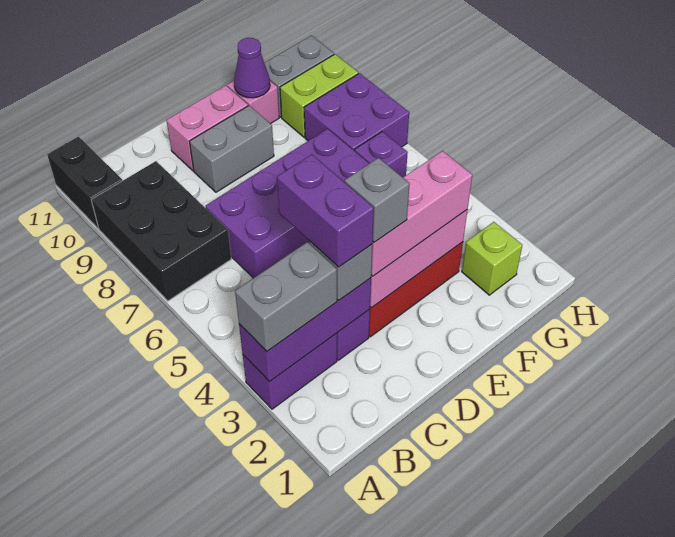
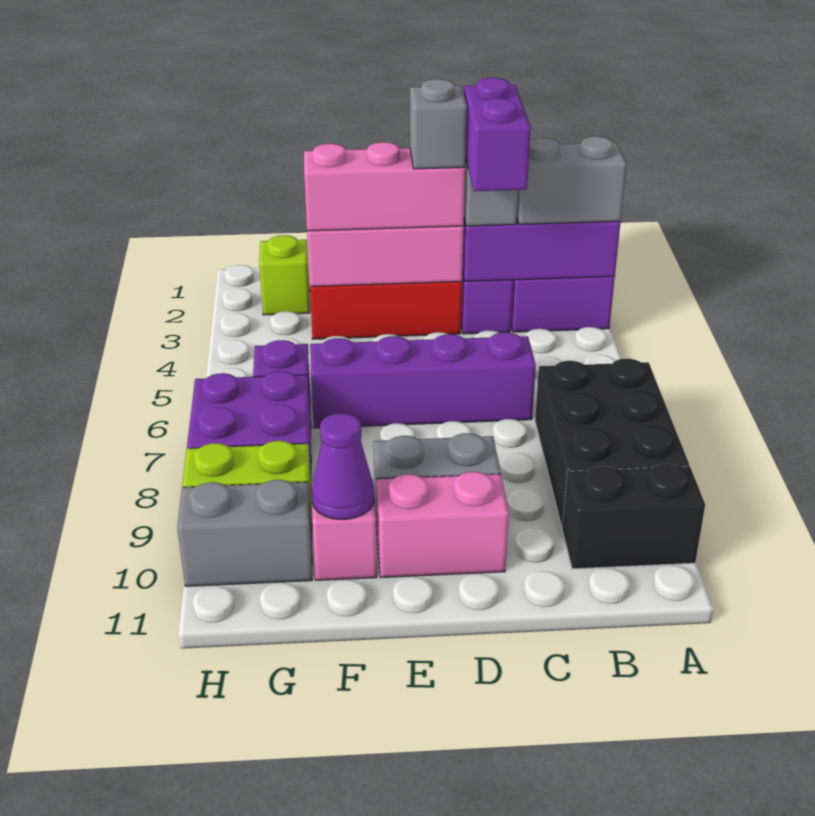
black brick A10:A11 level 1 -> black brick A10:B10 level 1
purple brick C6:F7 level 1 -> purple brick C6:F6 level 1

